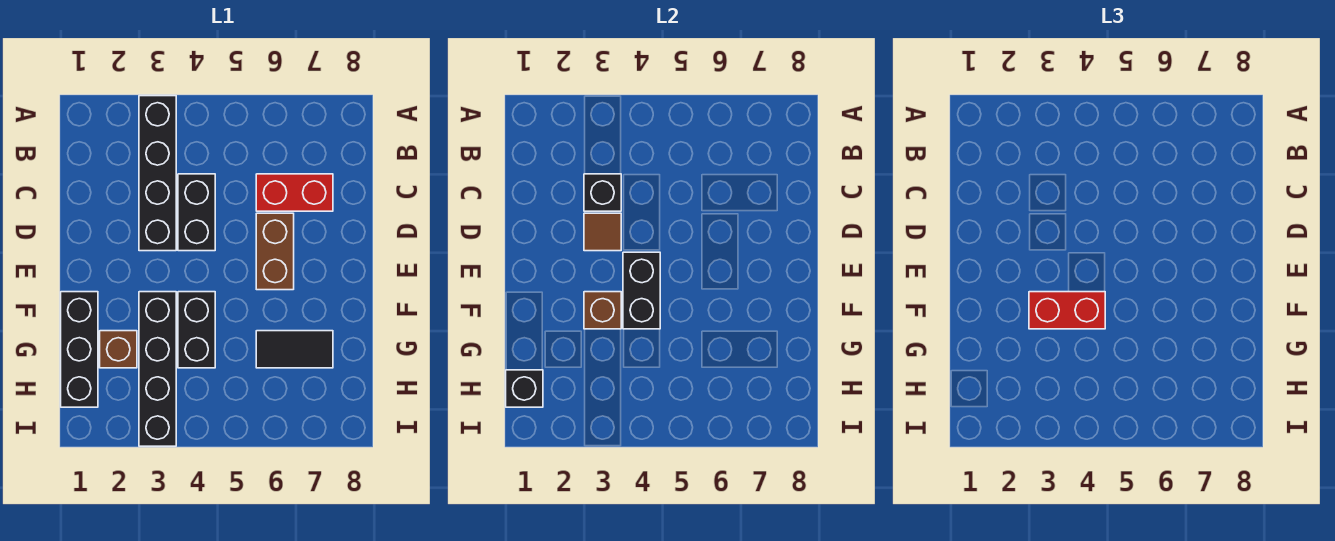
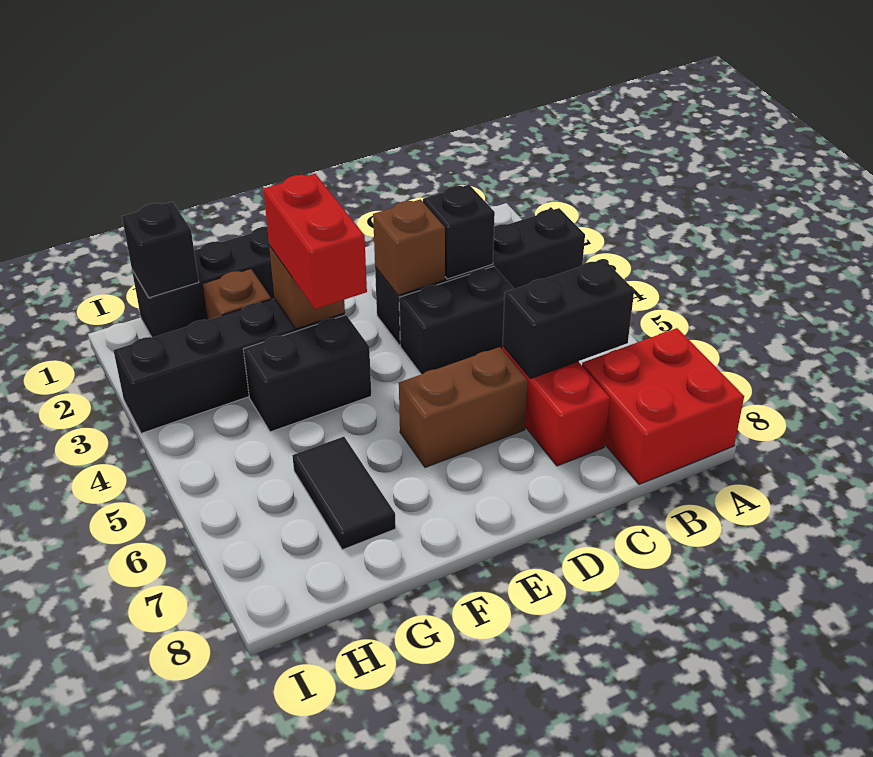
none -> red brick A7:B8 level 1
brown tile D3 level 2 -> brown brick D3 level 2
black brick E4:F4 level 2 -> black brick B6:C6 level 2

